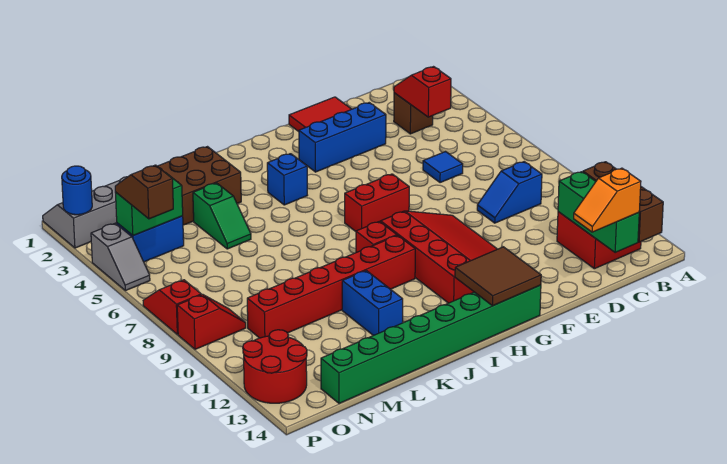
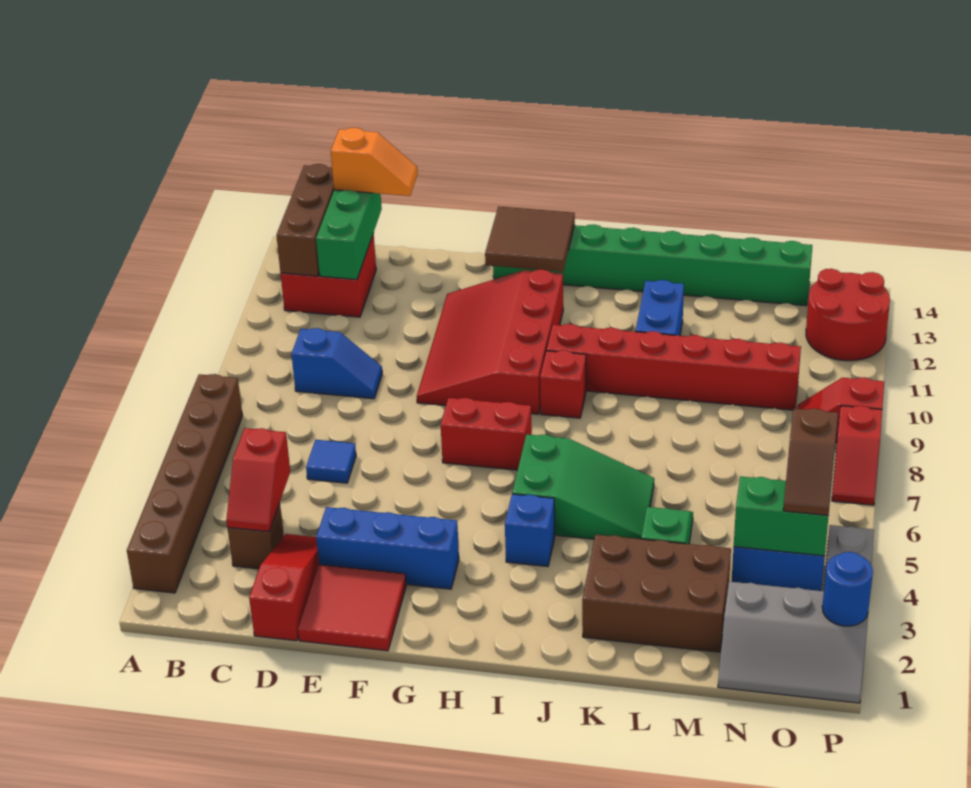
none -> brown brick A2:A7 level 1
none -> red slope D1:D3 level 1 top 1
none -> green slope I5:K6 level 1 top I

